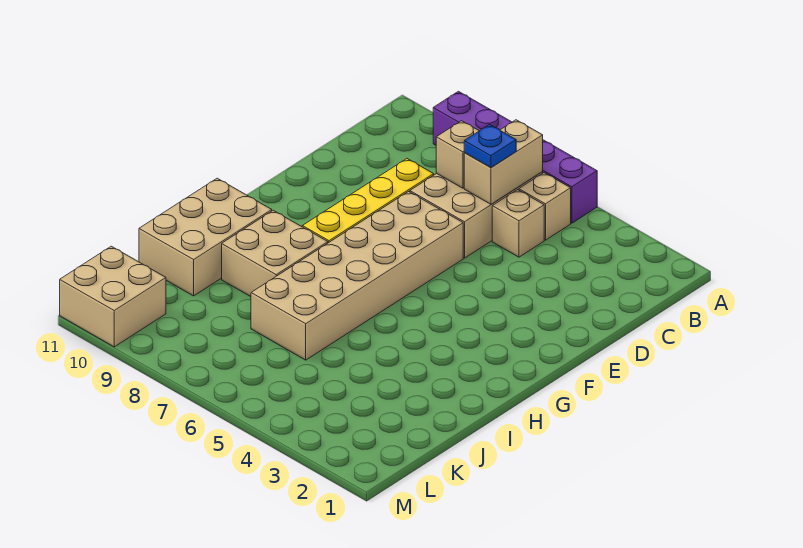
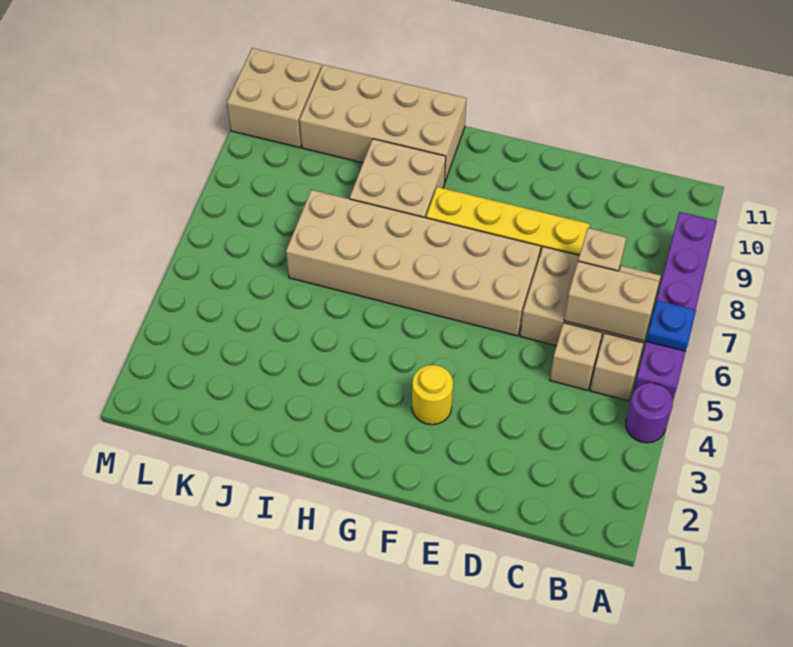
none -> purple round brick A4 level 1
blue plate C6 level 3 -> blue plate A6 level 2
none -> yellow round brick F3 level 1
tan brick H10:J11 level 1 -> tan brick H10:K11 level 1

